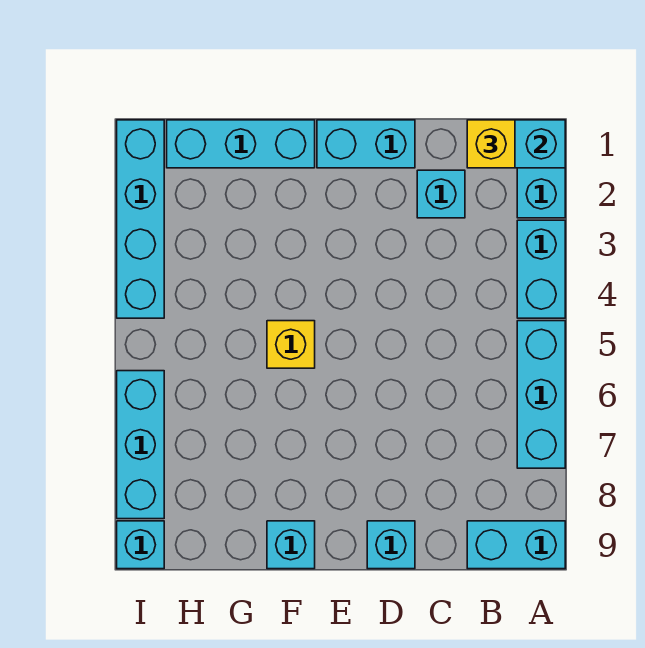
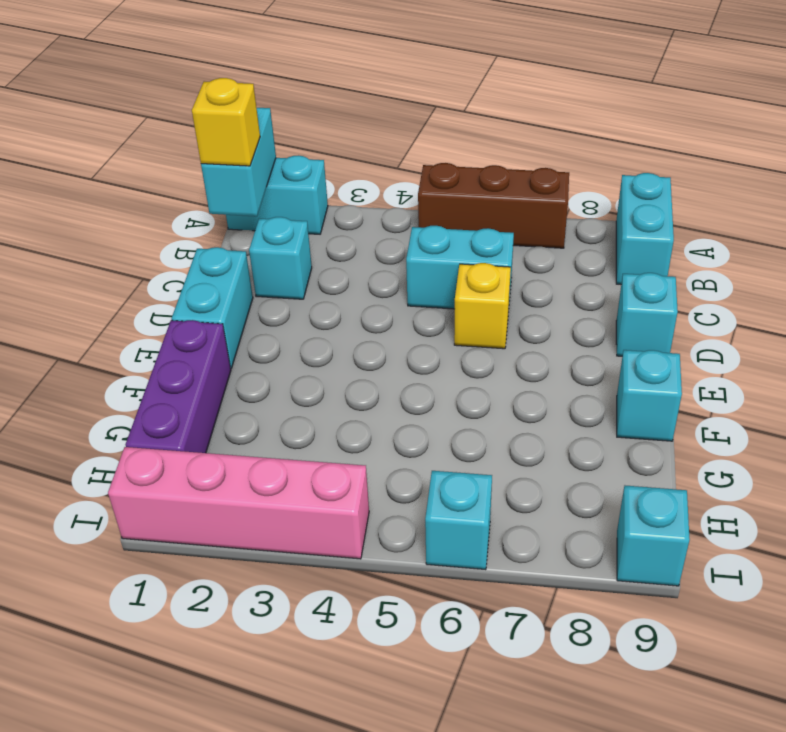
cyan brick A3:A4 level 1 -> cyan brick C5:C6 level 1
cyan brick A5:A7 level 1 -> brown brick A5:A7 level 1
cyan brick F1:H1 level 1 -> purple brick F1:H1 level 1
yellow brick F5 level 1 -> yellow brick D6 level 1
cyan brick I1:I4 level 1 -> pink brick I1:I4 level 1
cyan brick I6:I8 level 1 -> cyan brick I6 level 1

